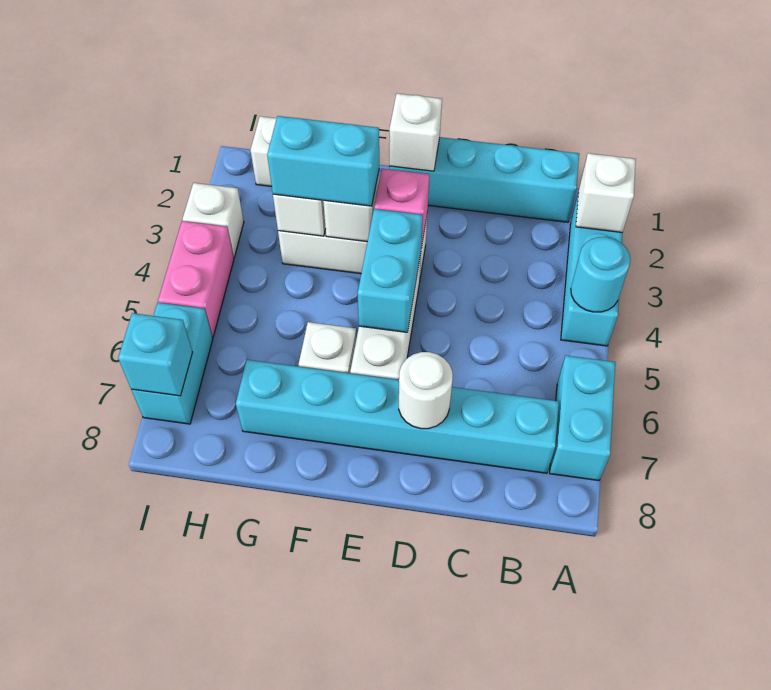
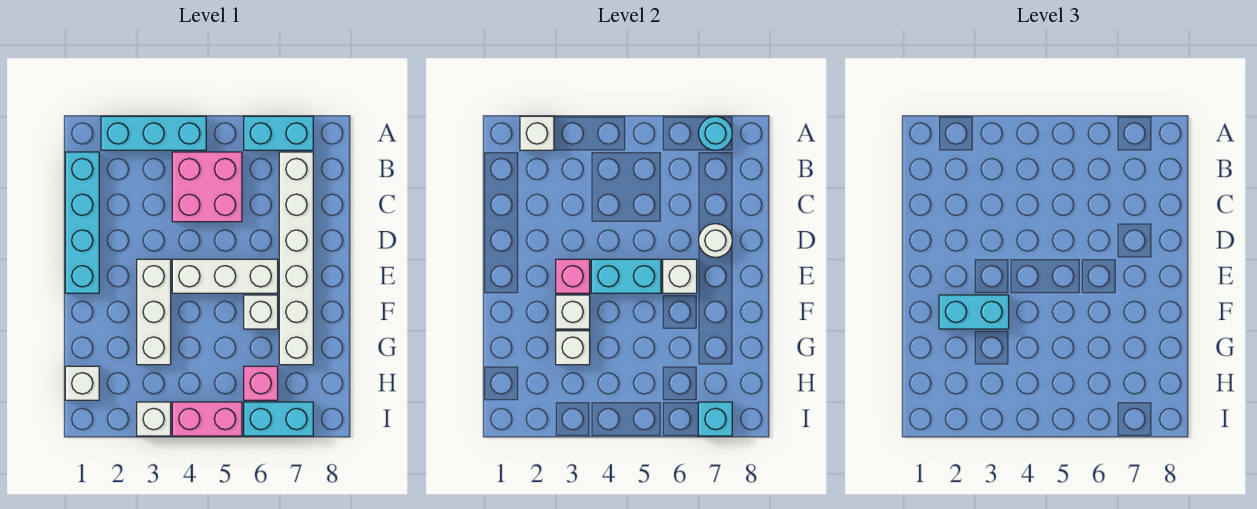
cyan round brick A4 level 2 -> cyan round brick A7 level 2
none -> pink brick B4:C5 level 1
cyan brick B7:G7 level 1 -> white brick B7:G7 level 1
white brick E1 level 2 -> white brick E6 level 2
cyan brick F3:G3 level 3 -> cyan brick F2:F3 level 3
none -> pink brick H6 level 1

